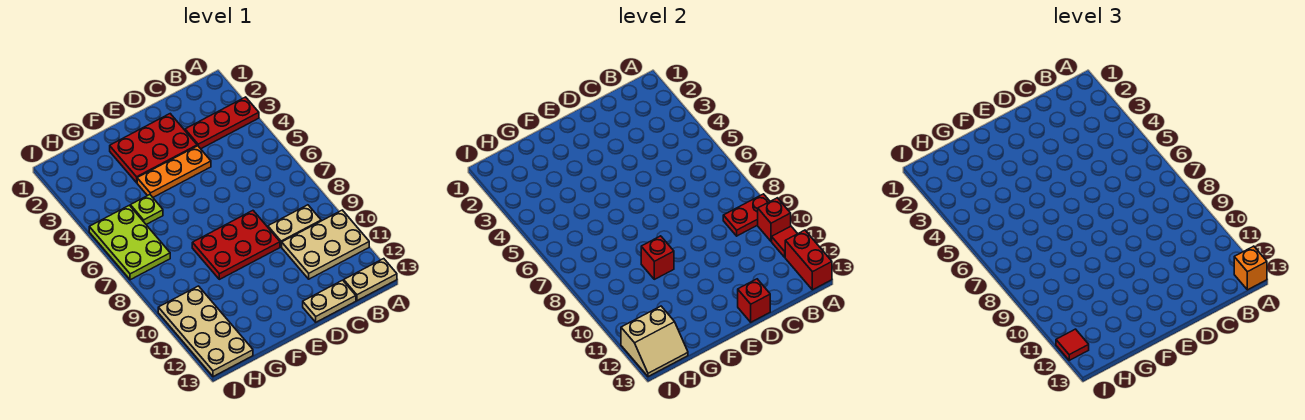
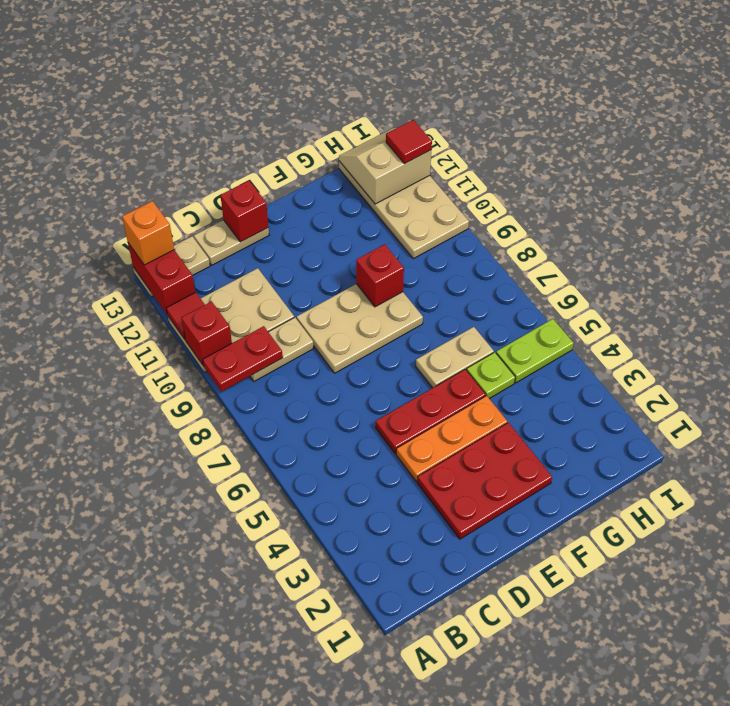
red plate A3:C3 level 1 -> red plate D5:F5 level 1
red plate D8:F9 level 1 -> tan plate D8:F9 level 1
none -> tan plate F6:G6 level 1
lime plate H5:I7 level 1 -> lime plate H5:I5 level 1

